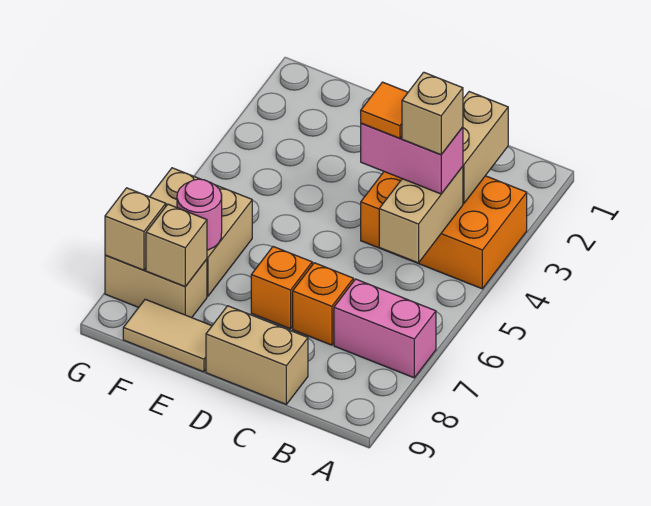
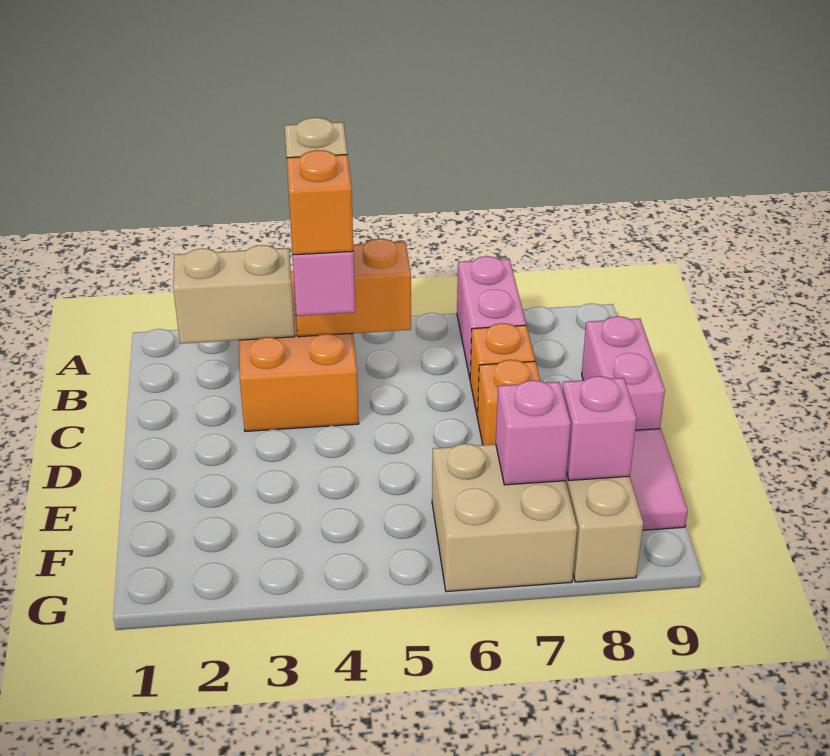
tan brick B4:B5 level 2 -> orange brick B4:B5 level 2
orange tile C4 level 4 -> orange brick C4 level 4
tan brick C9:D9 level 1 -> pink brick C9:D9 level 1
tan tile E9:F9 level 1 -> pink tile E9:F9 level 1
pink round brick F7 level 2 -> pink brick F7 level 2
tan brick F8 level 2 -> pink brick F8 level 2
tan brick G8 level 2 -> none

